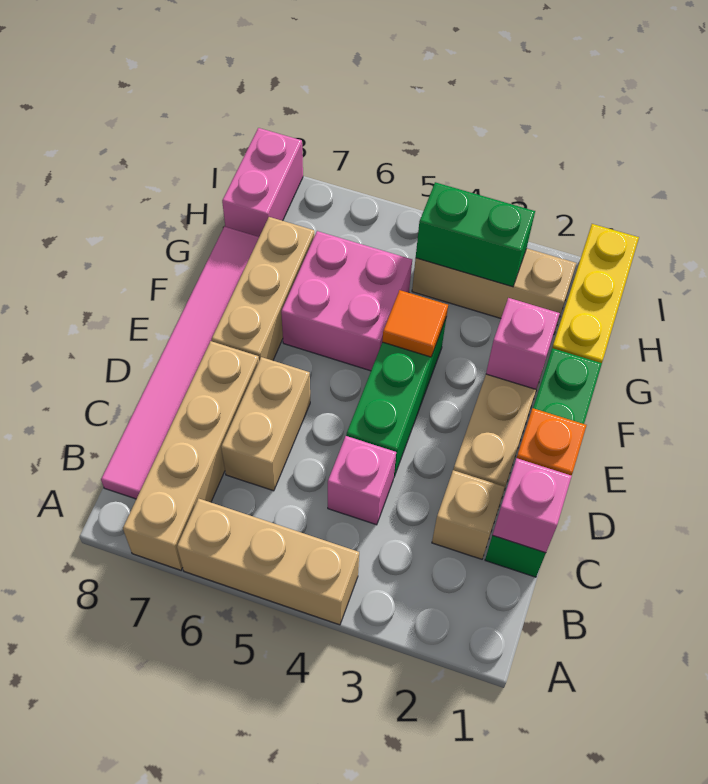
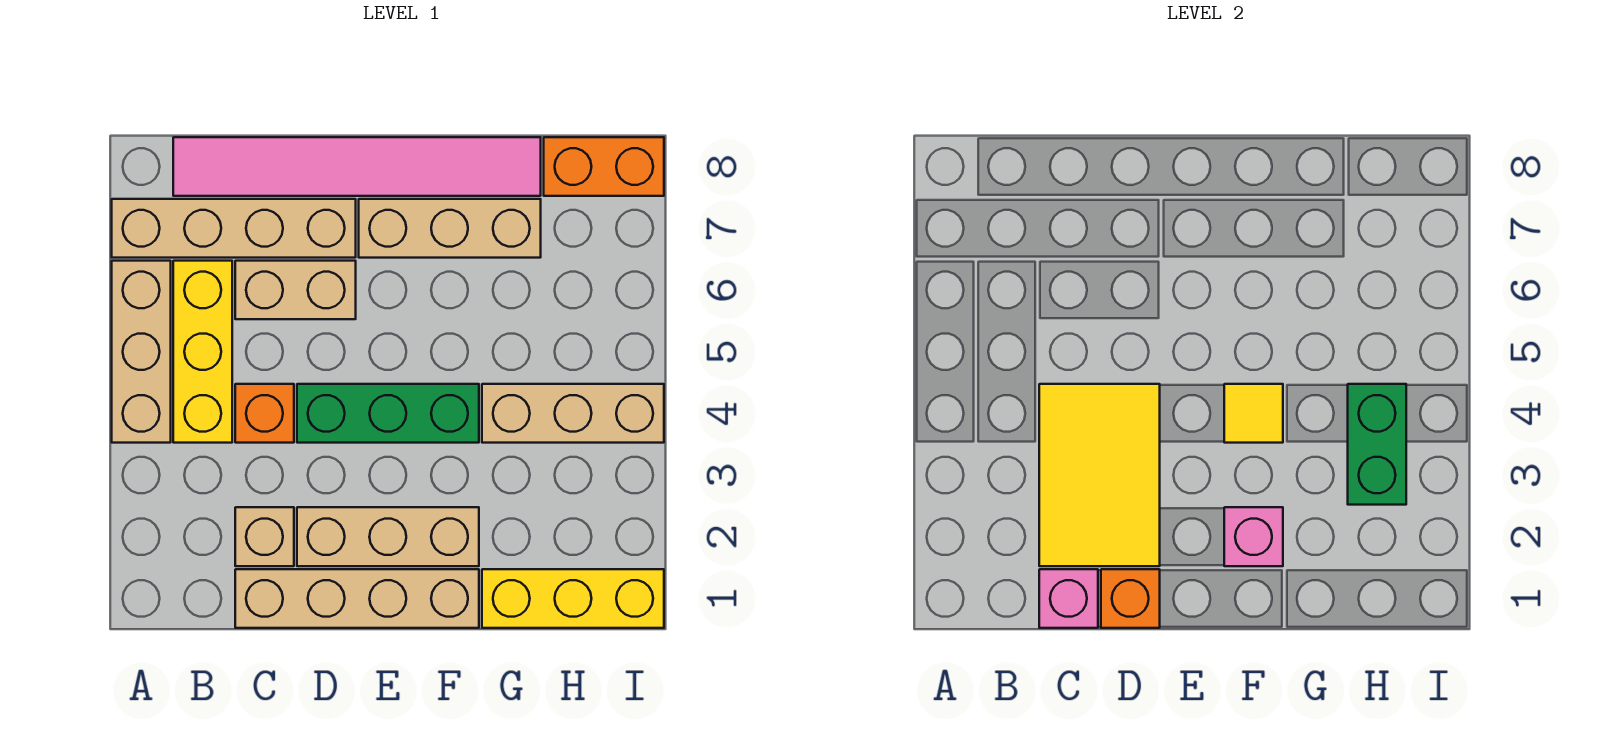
none -> yellow brick B4:B6 level 1
green brick C1:F1 level 1 -> tan brick C1:F1 level 1
none -> yellow tile C2:D4 level 2
pink brick C4 level 1 -> orange brick C4 level 1
orange tile F4 level 2 -> yellow tile F4 level 2
pink brick F5:G6 level 1 -> none
tan brick H2:H4 level 1 -> tan brick G4:I4 level 1
pink brick H8:I8 level 1 -> orange brick H8:I8 level 1

